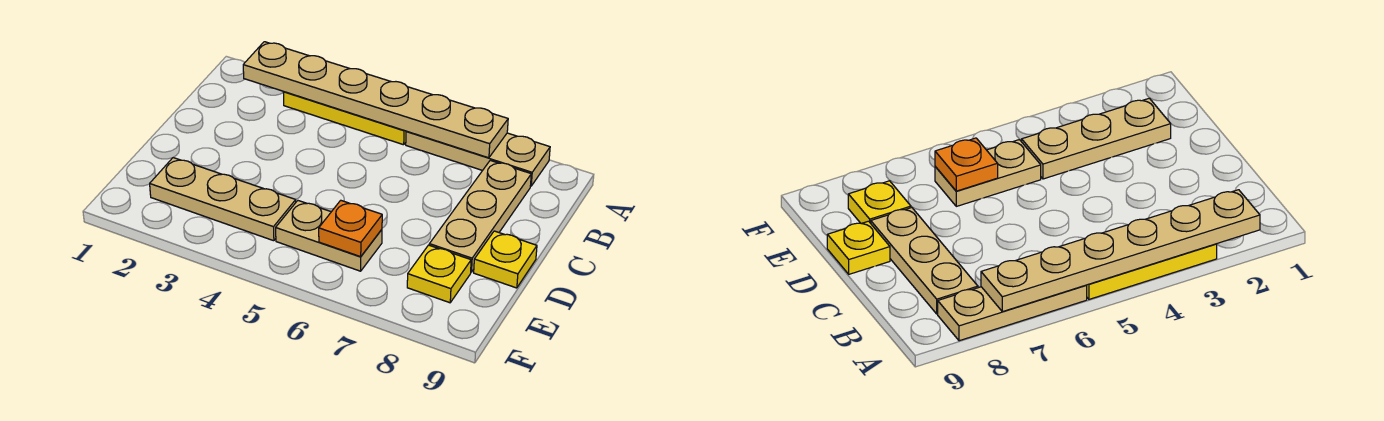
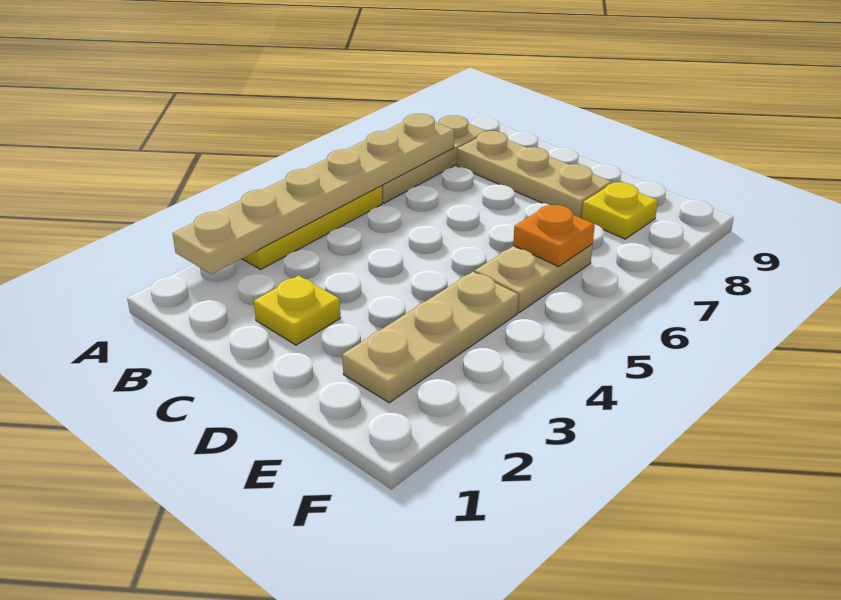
yellow plate D9 level 1 -> yellow plate C2 level 1

